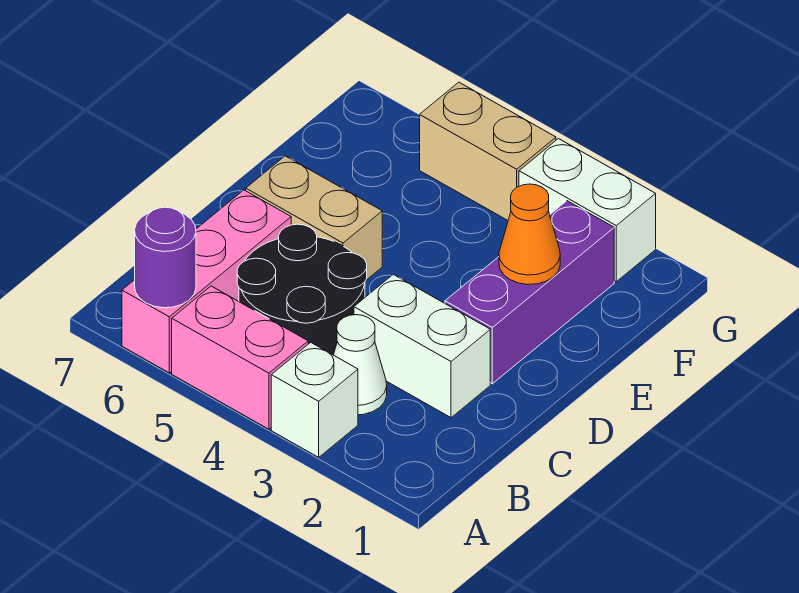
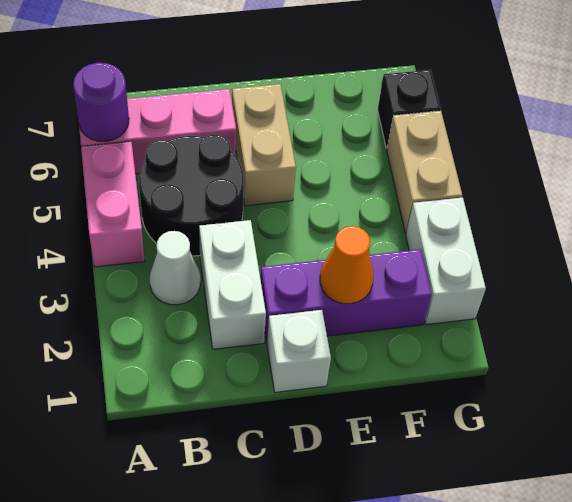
white brick A3 level 1 -> white brick D1 level 1
none -> black brick G6 level 1

